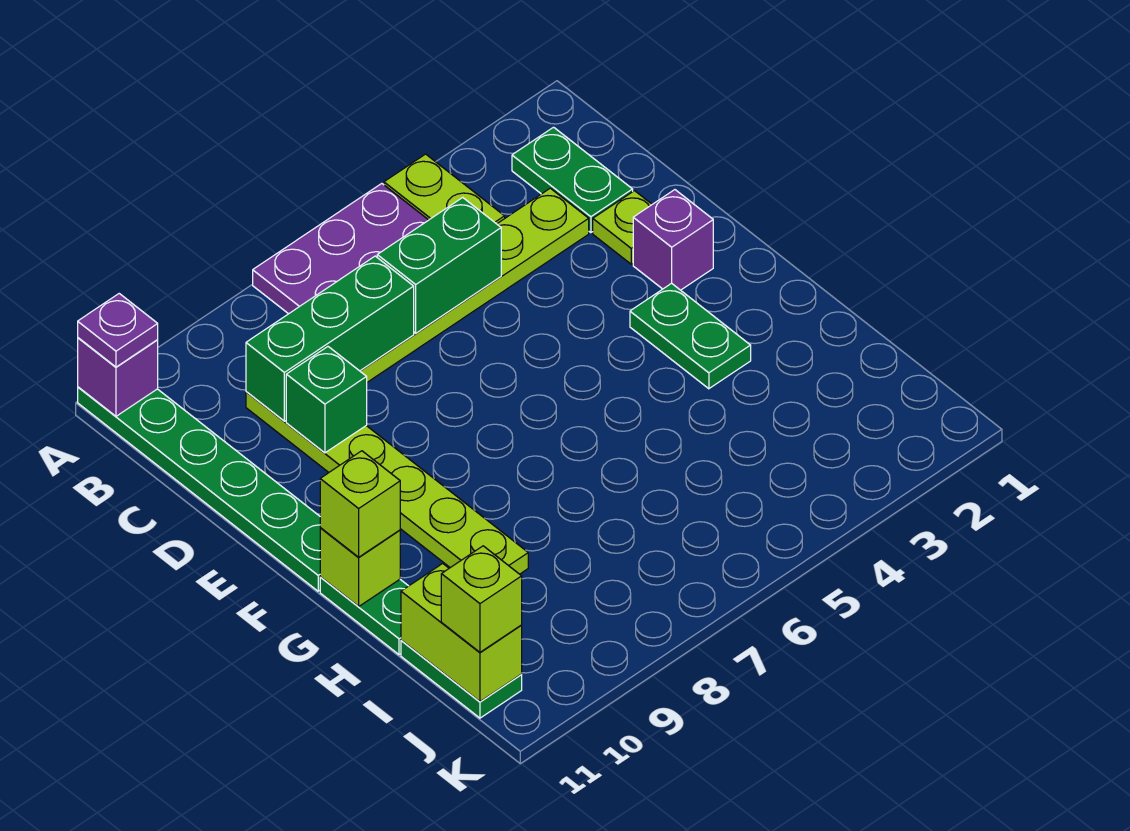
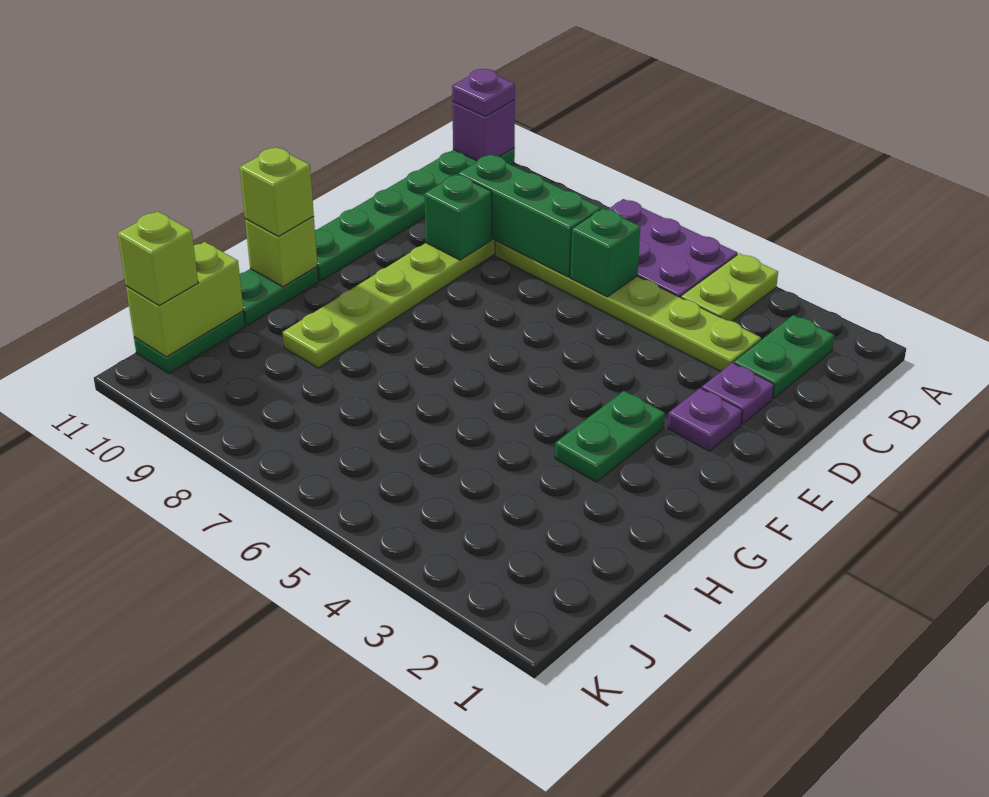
green brick C5:C6 level 2 -> green brick C6 level 2
lime plate D2 level 1 -> purple plate D2 level 1
purple brick E2 level 1 -> purple plate E2 level 1

